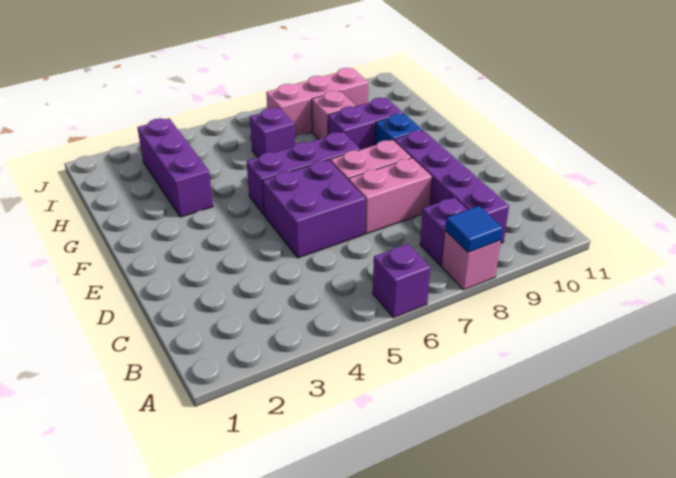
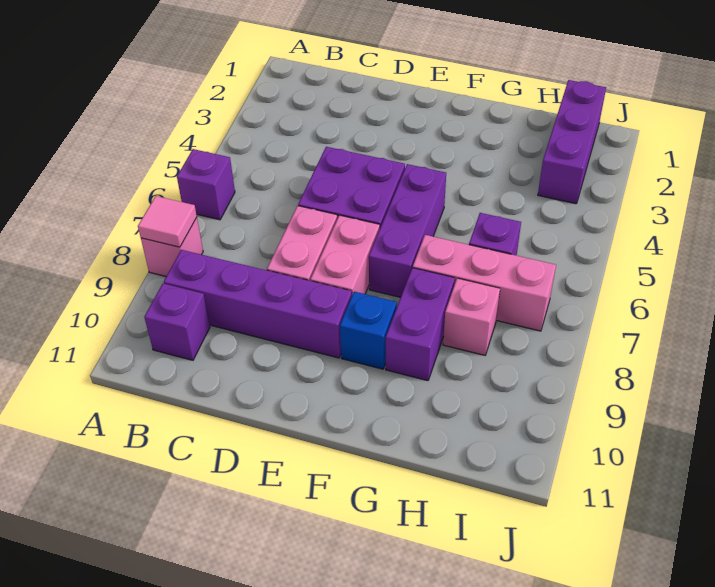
blue tile A8 level 2 -> pink tile A8 level 2
purple brick B8 level 1 -> purple brick B10 level 1
purple brick G3:I3 level 1 -> purple brick I1:I3 level 1
pink brick I7:I9 level 1 -> pink brick G7:I7 level 1

